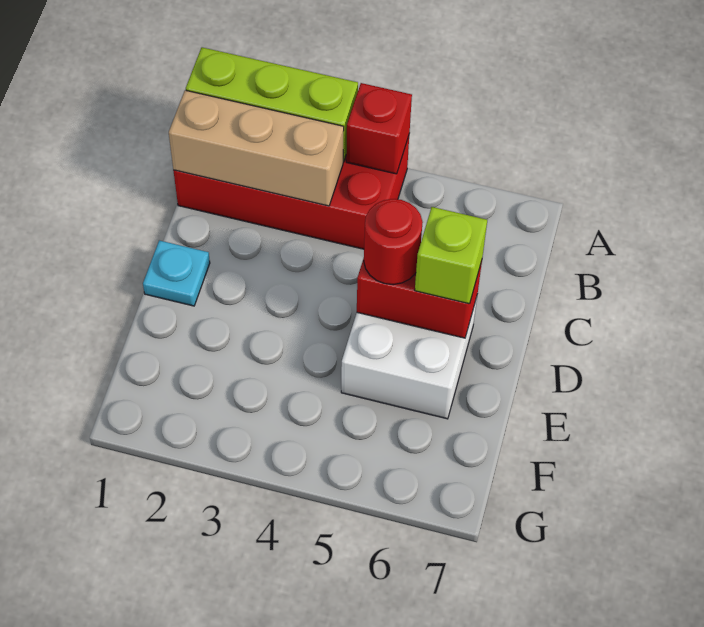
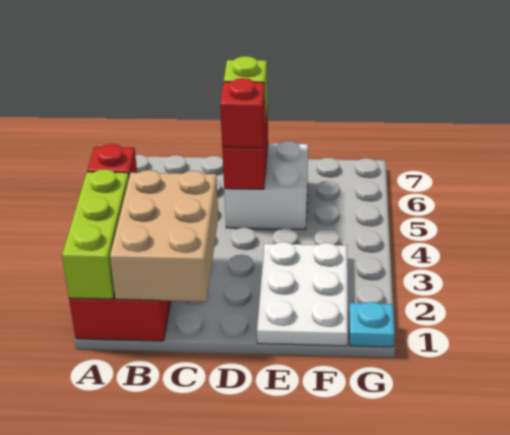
tan brick B1:B3 level 2 -> tan brick B1:C3 level 2
cyan plate D1 level 1 -> cyan plate G1 level 1
red round brick D5 level 3 -> red brick D5 level 3
none -> white plate E1:F3 level 1

